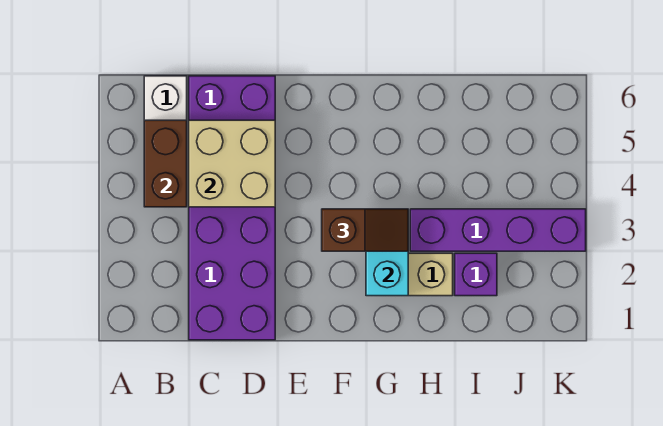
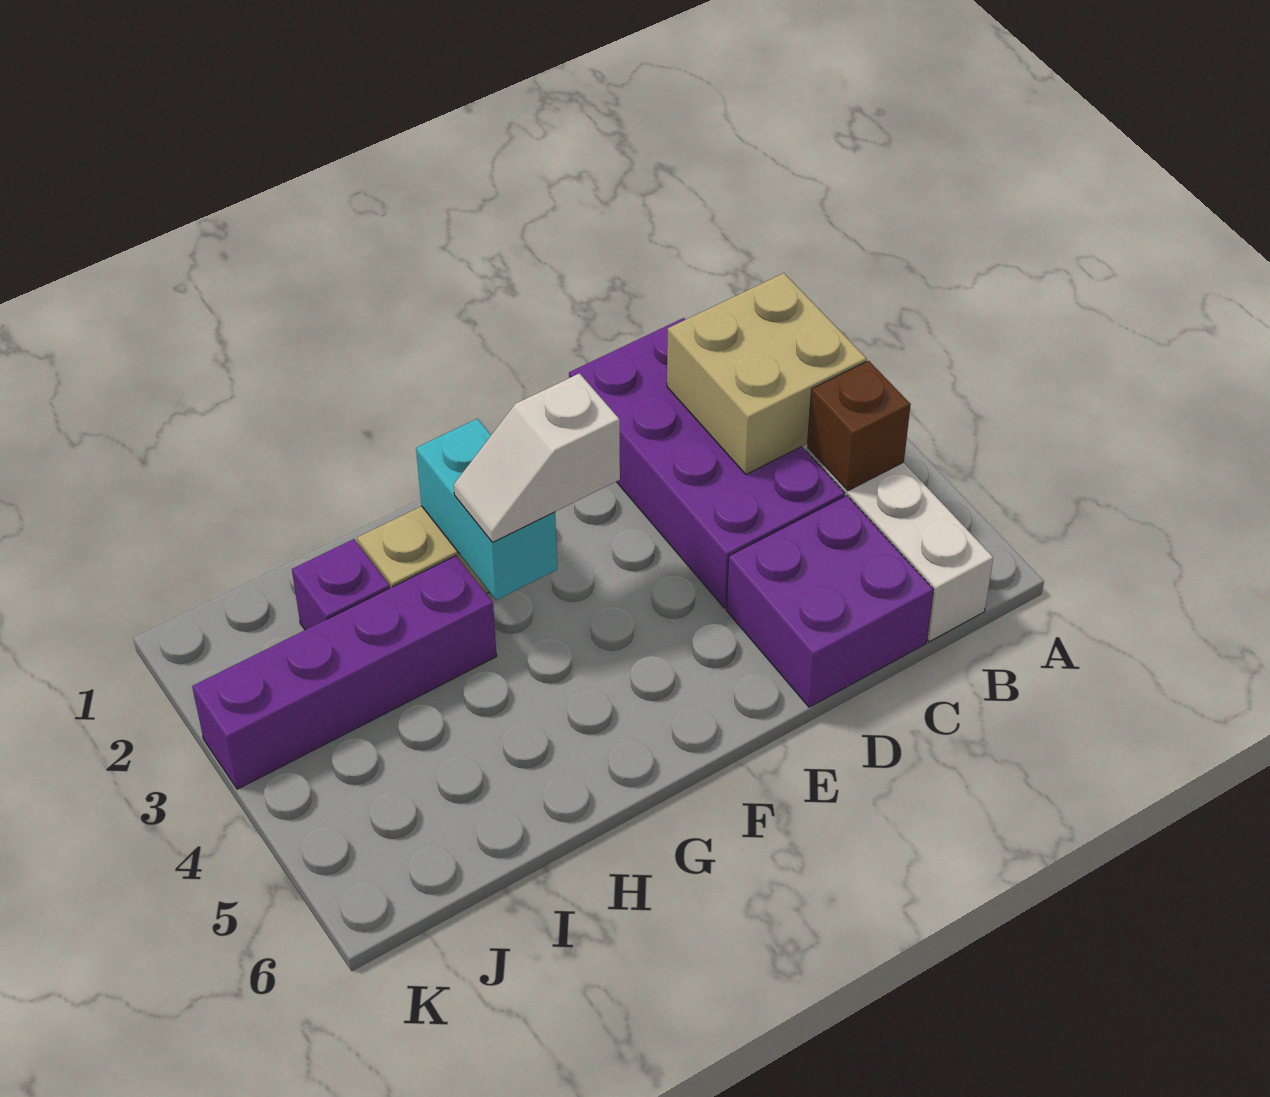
brown brick B4:B5 level 2 -> brown brick B4 level 2
tan brick C4:D5 level 2 -> tan brick B2:C3 level 2
brown slope F3:G3 level 3 top F -> white slope F3:G3 level 3 top F

